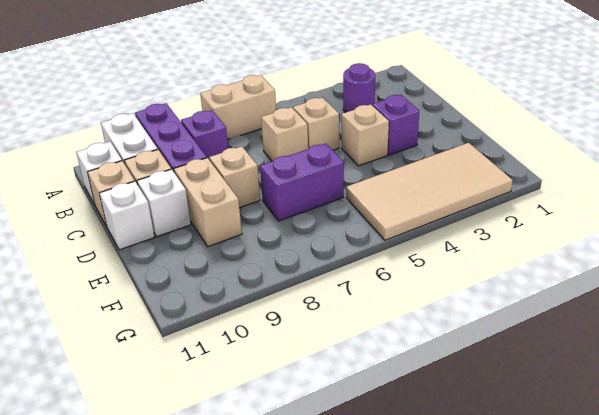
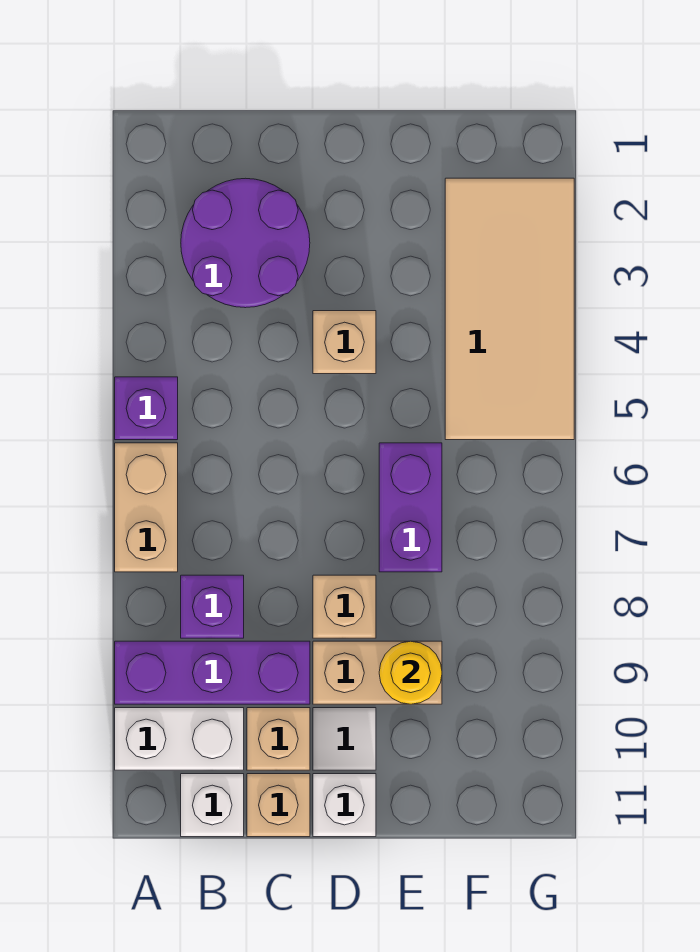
purple round brick B3 level 1 -> purple round brick B2:C3 level 1
tan brick C5 level 1 -> none
tan brick C6 level 1 -> none
purple brick D3 level 1 -> purple brick A5 level 1
white brick D10 level 1 -> white tile D10 level 1
none -> yellow round brick E9 level 2

